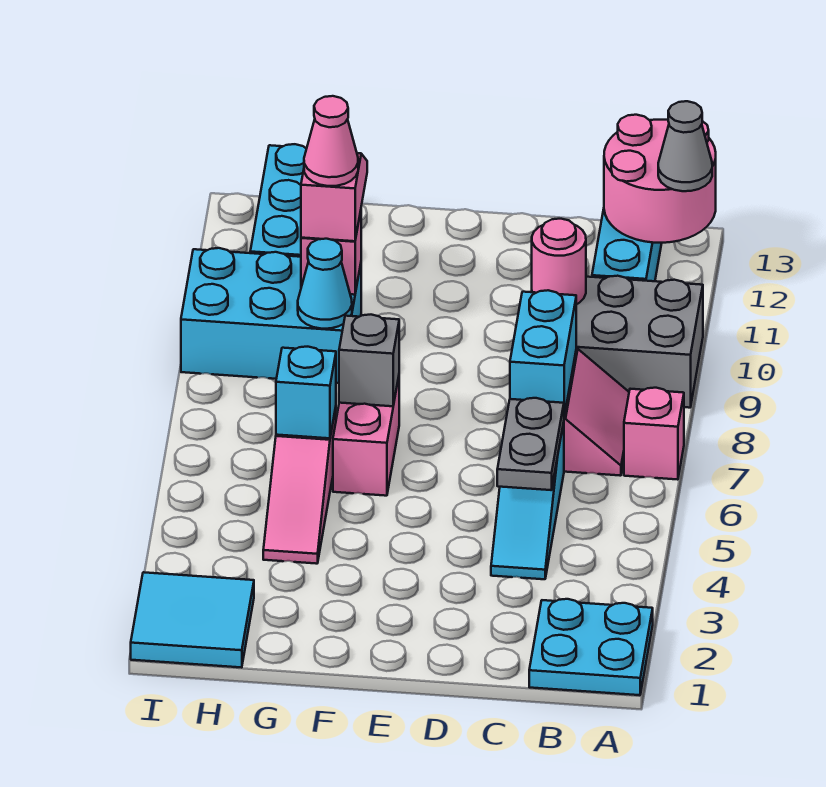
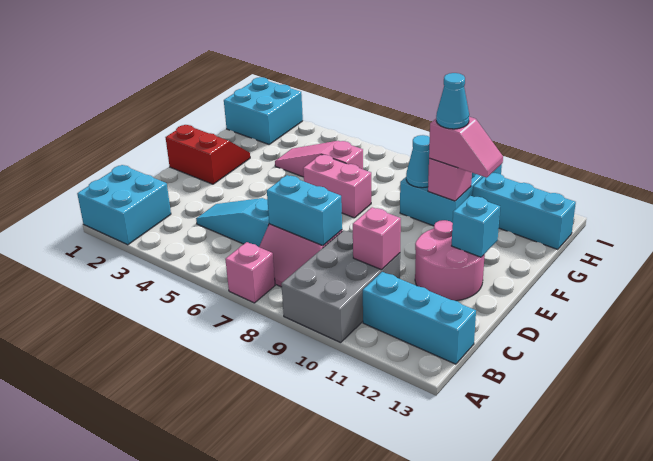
cyan plate A1:B2 level 1 -> cyan brick A1:B2 level 1
pink round brick A12:B13 level 2 -> pink round brick D11:E12 level 1
grey cone A12 level 3 -> none
grey plate C5:C6 level 2 -> none
pink round brick C10 level 2 -> pink brick C10 level 2
none -> red slope E1:F2 level 1 top E
grey brick F7 level 2 -> none
cyan brick G6 level 2 -> cyan brick E12 level 2
pink cone G10 level 4 -> cyan cone G10 level 4
cyan tile H1:I2 level 1 -> cyan brick H1:I2 level 1

